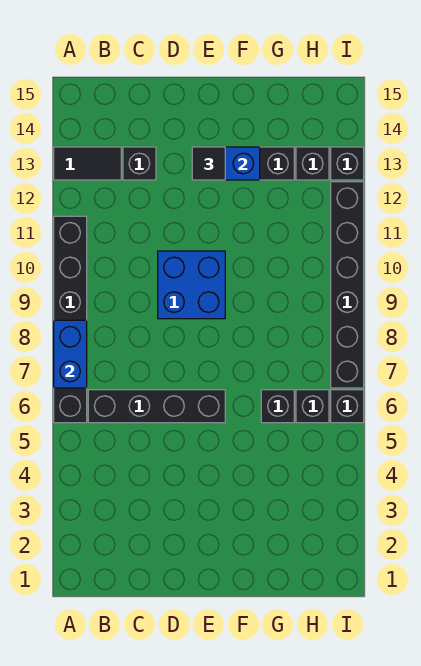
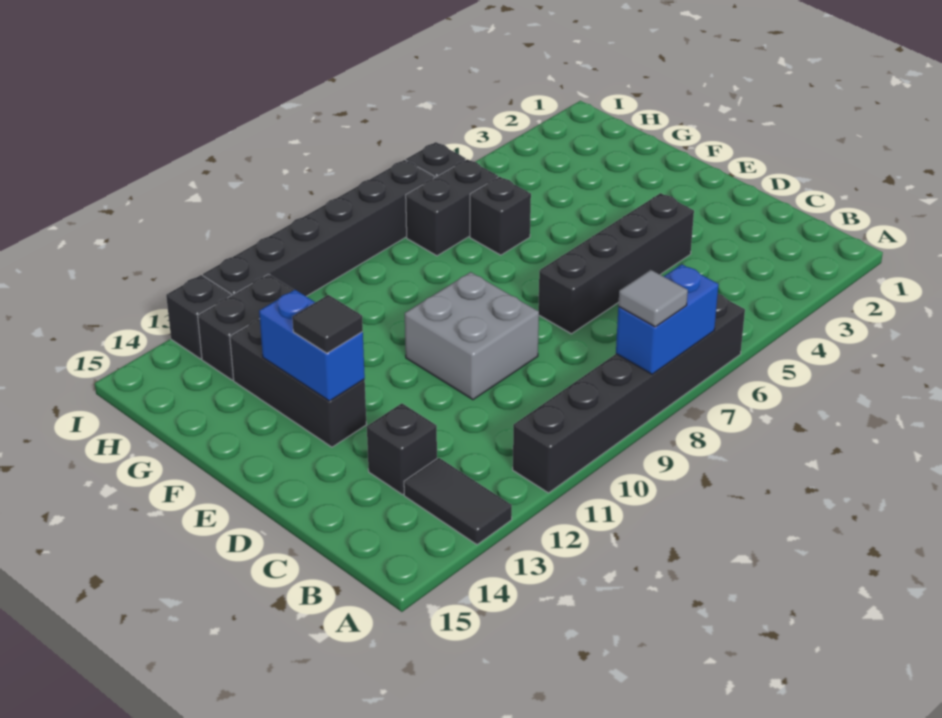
none -> grey tile A8 level 3
black brick B6:E6 level 1 -> black brick D4:D7 level 1
blue brick D9:E10 level 1 -> grey brick D9:E10 level 1
black brick H6 level 1 -> black brick H6:H7 level 1
black brick H13 level 1 -> black brick H12:H13 level 1

